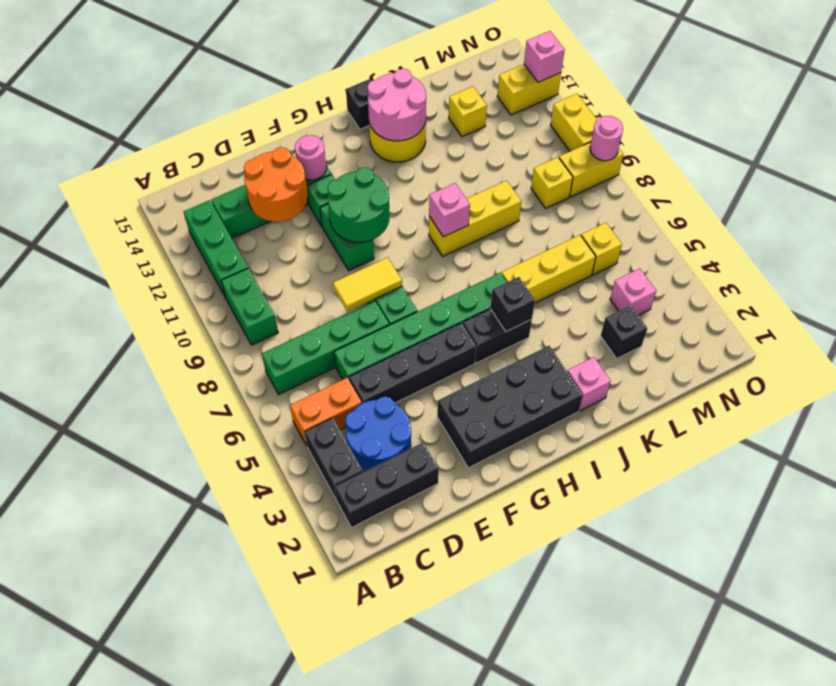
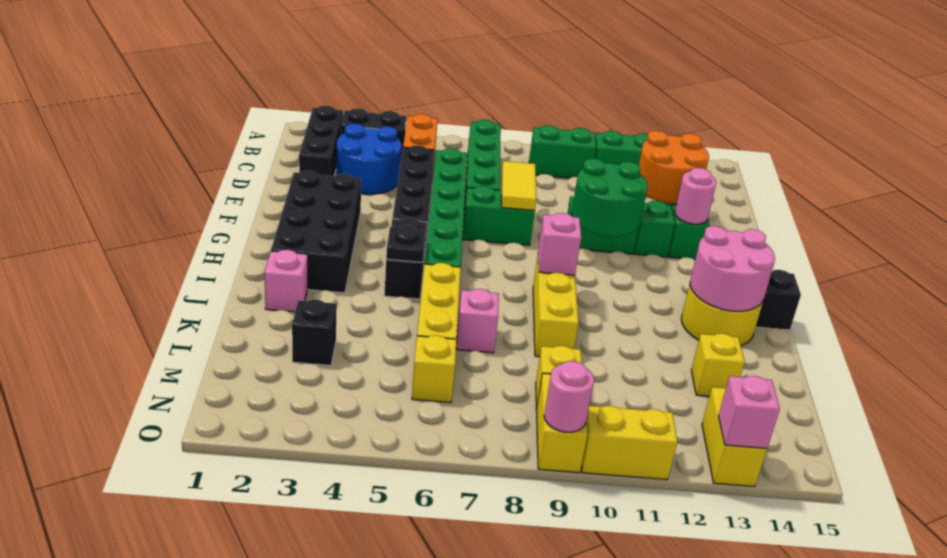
black brick I5 level 2 -> black plate I5 level 2
pink brick M4 level 1 -> pink brick K7 level 1

